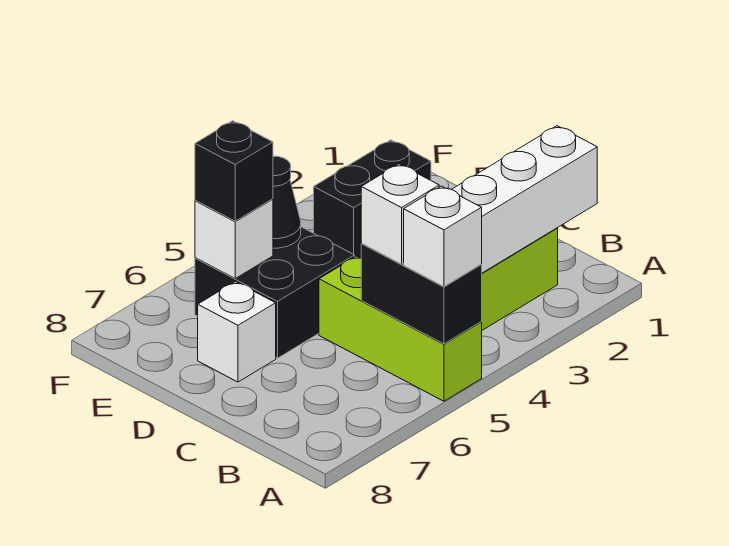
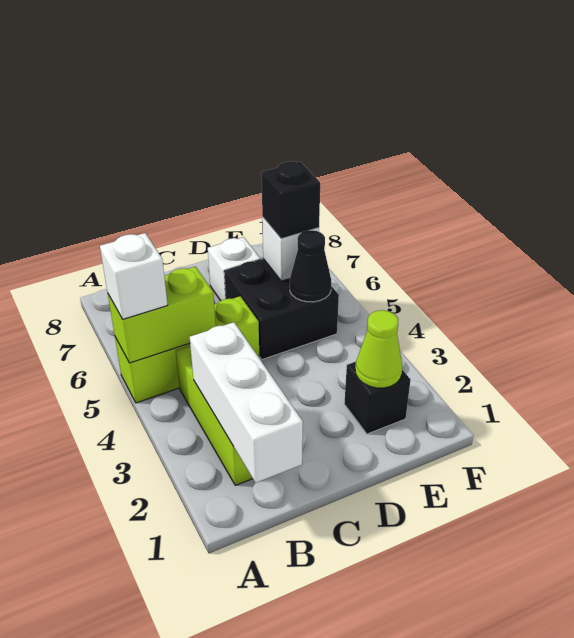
black brick A5:B5 level 2 -> lime brick A5:B5 level 2
white brick B5 level 3 -> none
black brick E2:E3 level 1 -> black brick E2 level 1
none -> lime cone E2 level 2

